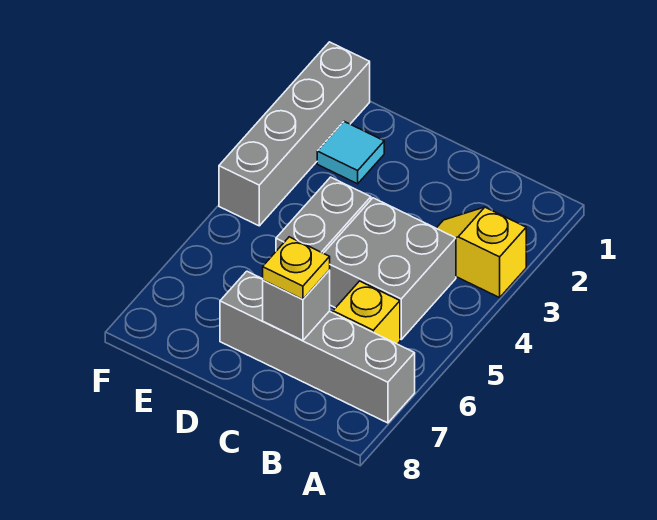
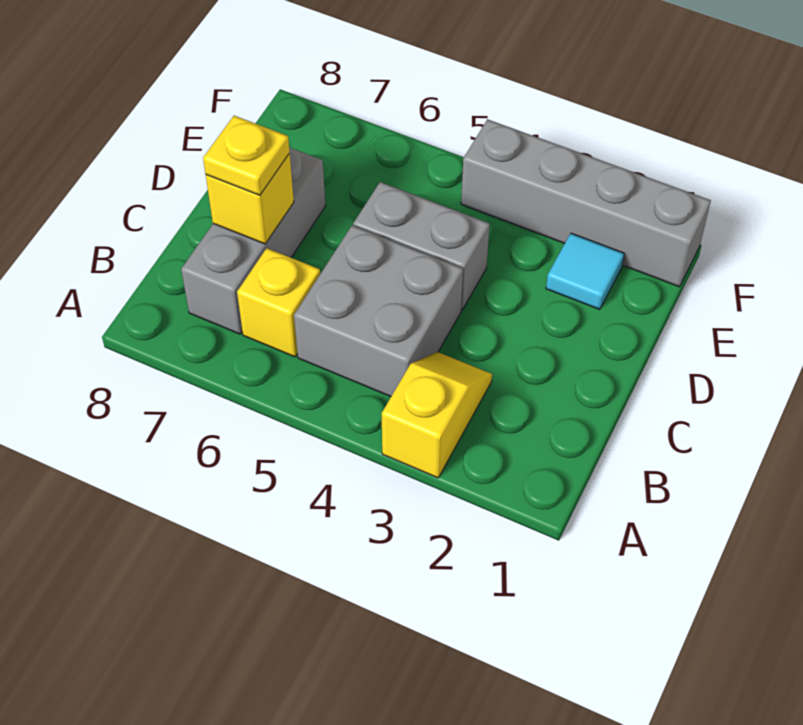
grey brick A7:D7 level 1 -> grey brick B7:D7 level 1
grey brick C7 level 2 -> yellow brick C7 level 2

